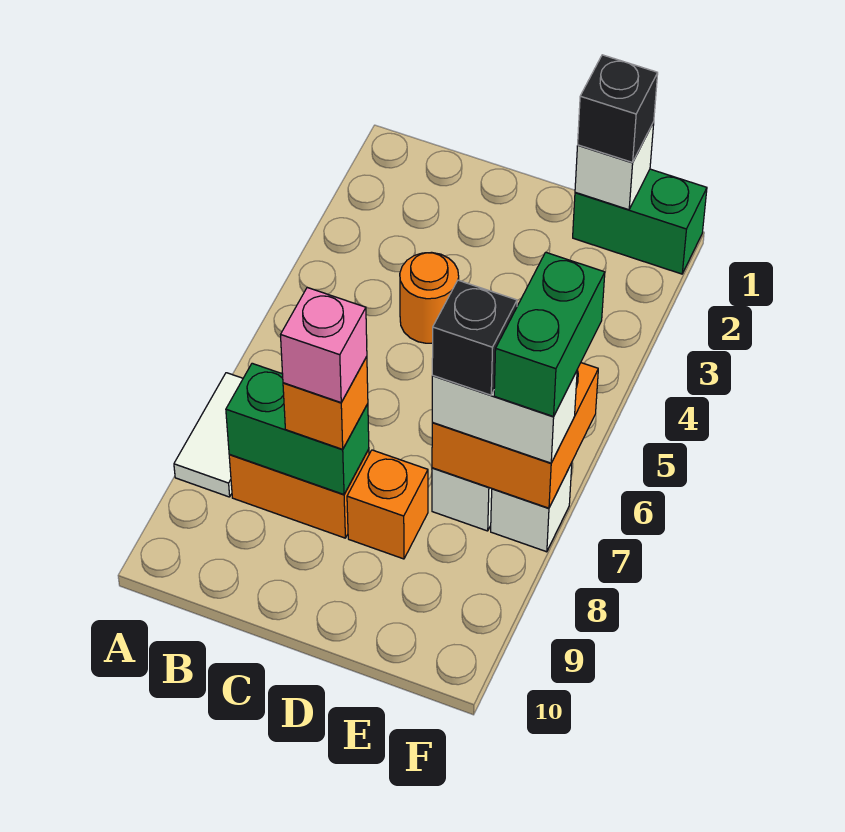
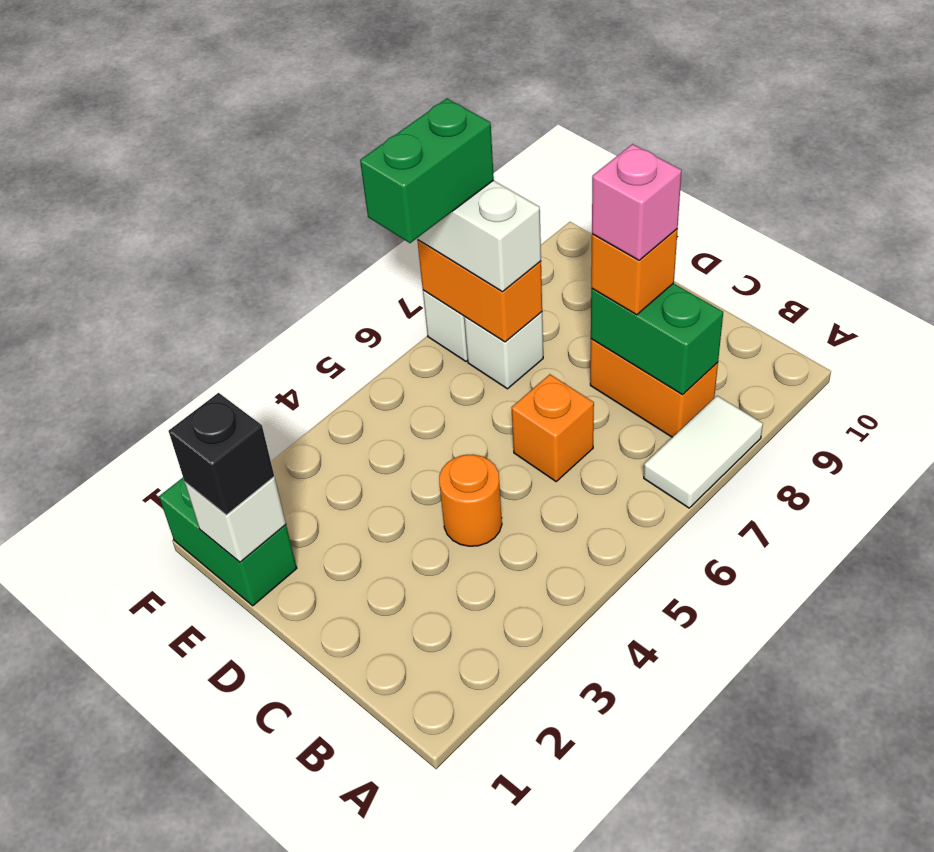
orange brick D8 level 1 -> orange brick C6 level 1
orange brick E6:F7 level 2 -> orange brick E7:F7 level 2
black brick E7 level 4 -> none

